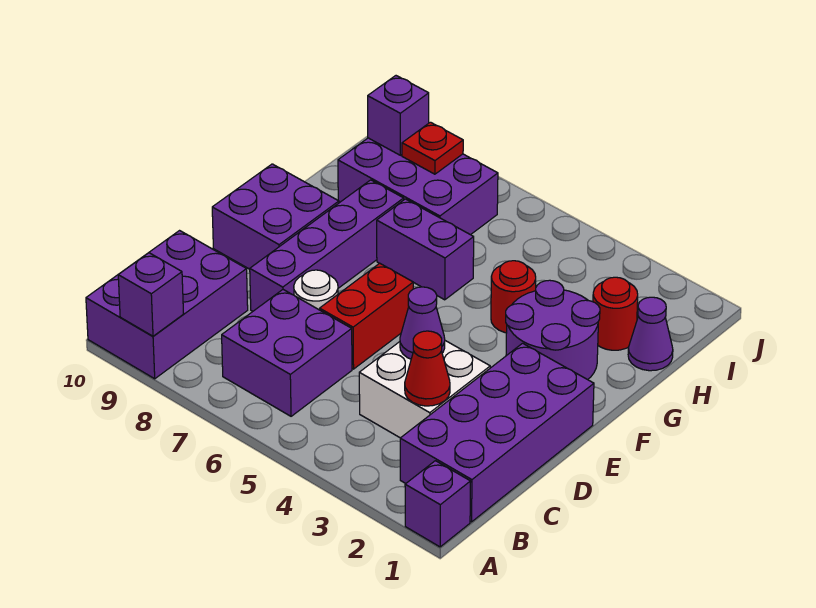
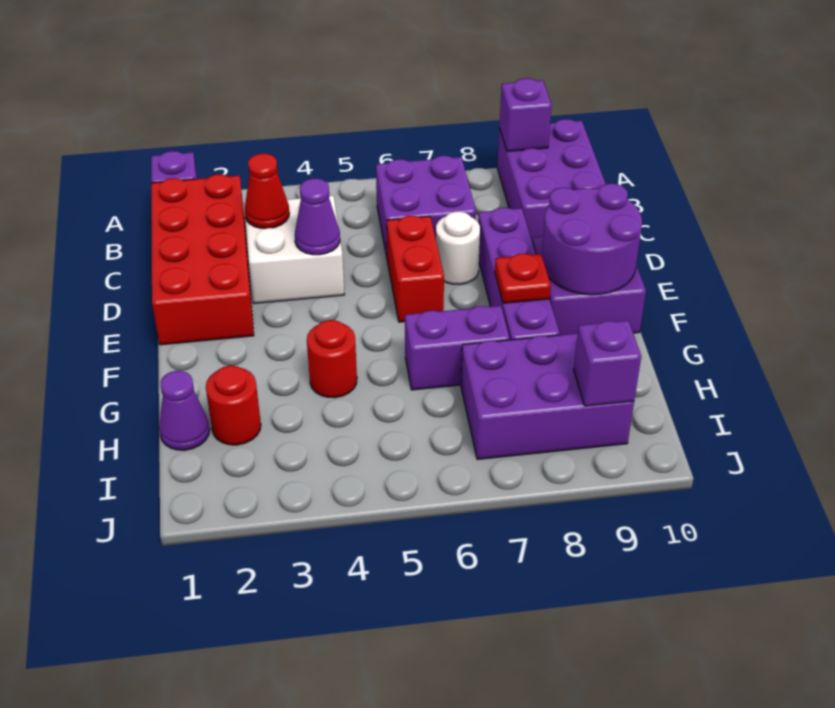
purple brick B1:E2 level 1 -> red brick B1:E2 level 1
purple round brick F2:G3 level 1 -> purple round brick E9:F10 level 2
red plate I8 level 2 -> red plate F8 level 2

